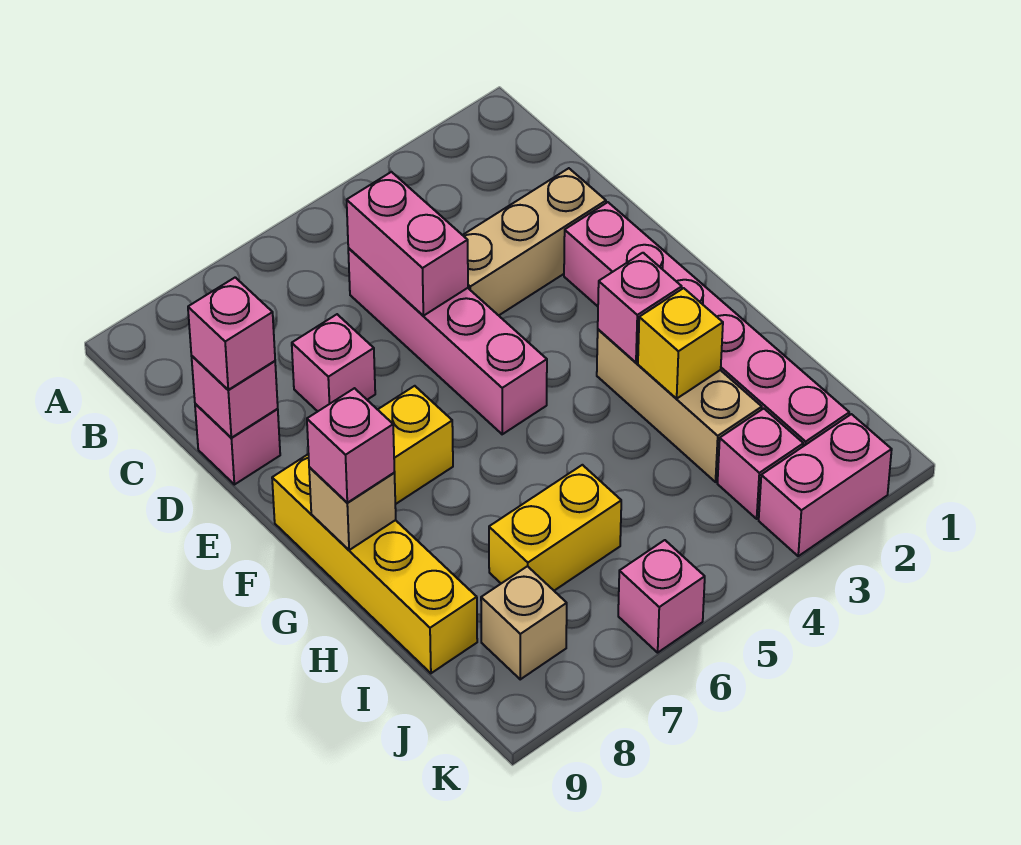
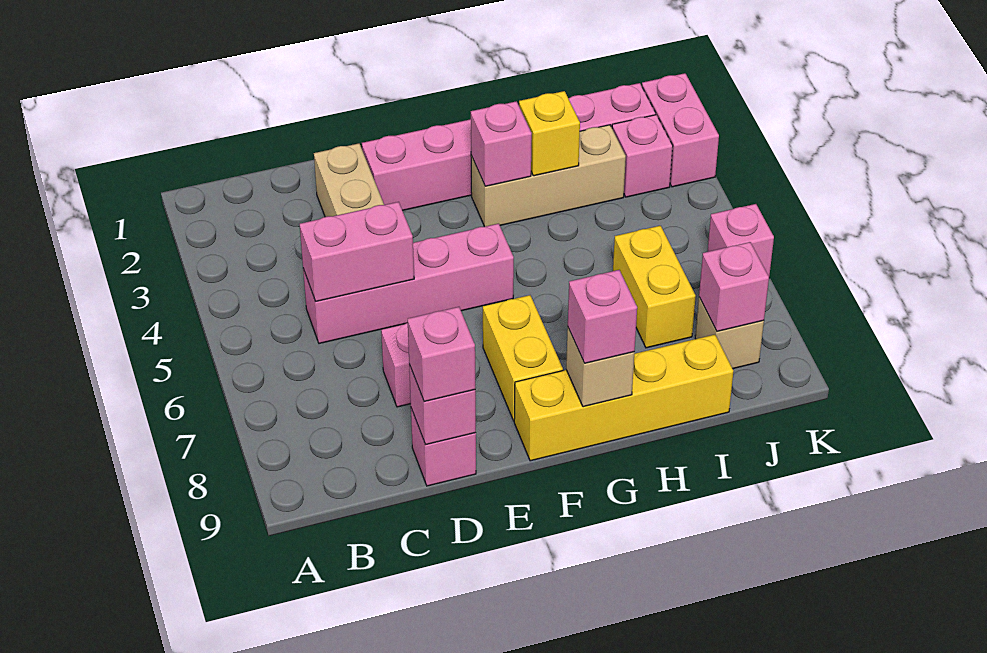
none -> pink brick J8 level 2

